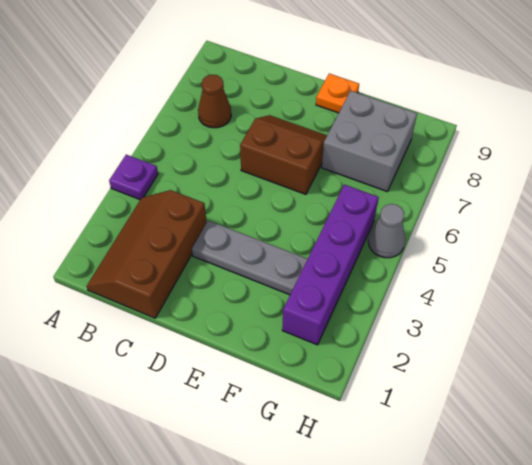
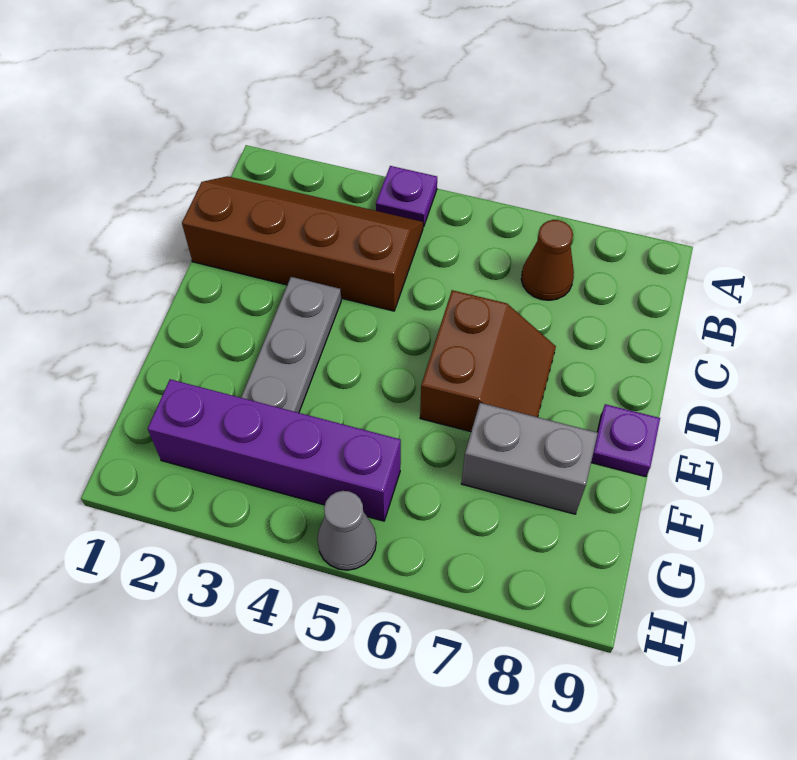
brown slope B1:C3 level 1 top C -> brown slope B1:C4 level 1 top C
orange plate E9 level 1 -> purple plate E9 level 1
grey brick F7:G8 level 1 -> grey brick F7:F8 level 1

